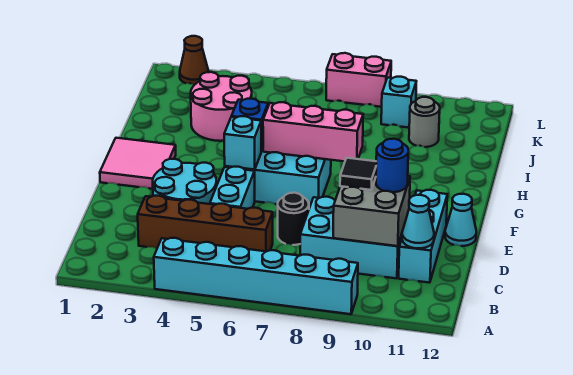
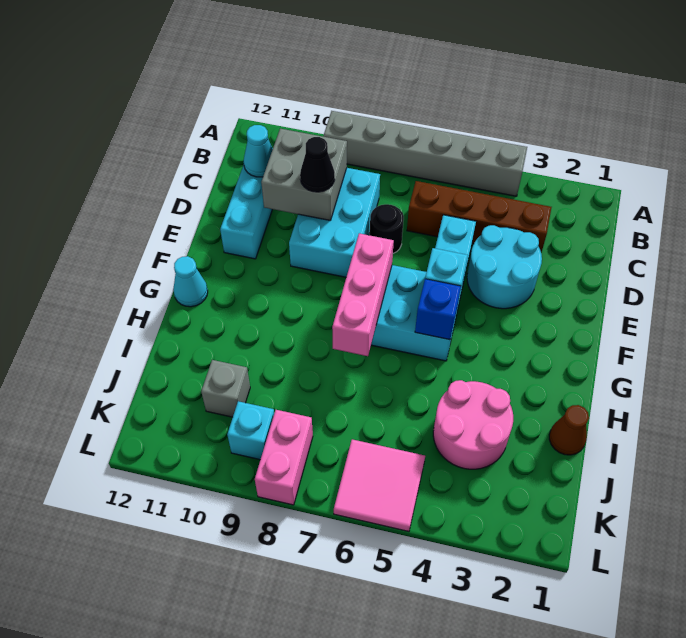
cyan brick A4:A9 level 1 -> grey brick A4:A9 level 1
cyan brick C8:D10 level 1 -> cyan brick C8:E9 level 1
black tile D9 level 3 -> black cone D9 level 3
blue round brick D10 level 3 -> none
cyan cone E12 level 1 -> cyan cone G12 level 1
pink tile F1:G2 level 1 -> pink tile K5:L6 level 1
pink brick G6:G8 level 2 -> pink brick F7:H7 level 2
grey round brick J10 level 1 -> grey brick J10 level 1
brown cone L2 level 1 -> brown cone I1 level 1
pink brick L7:L8 level 1 -> pink brick K8:L8 level 1

